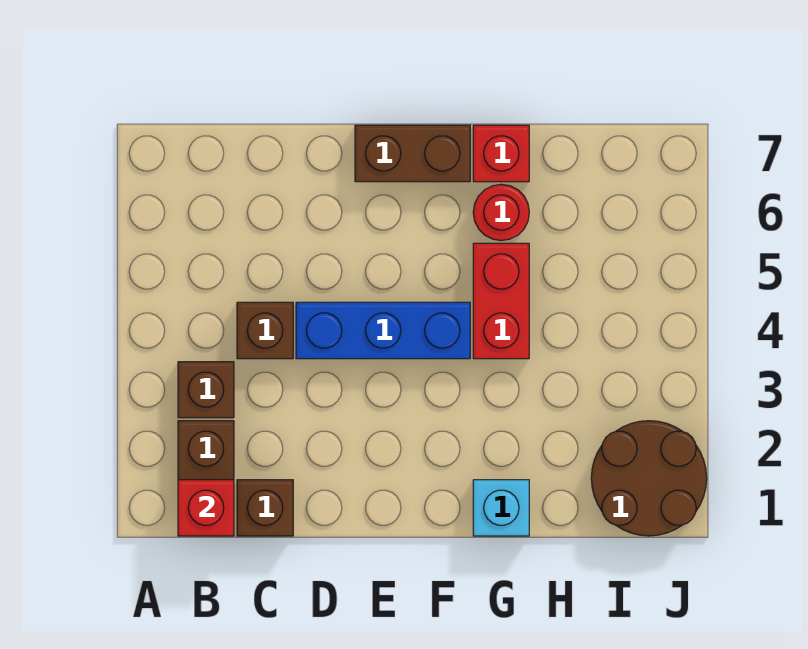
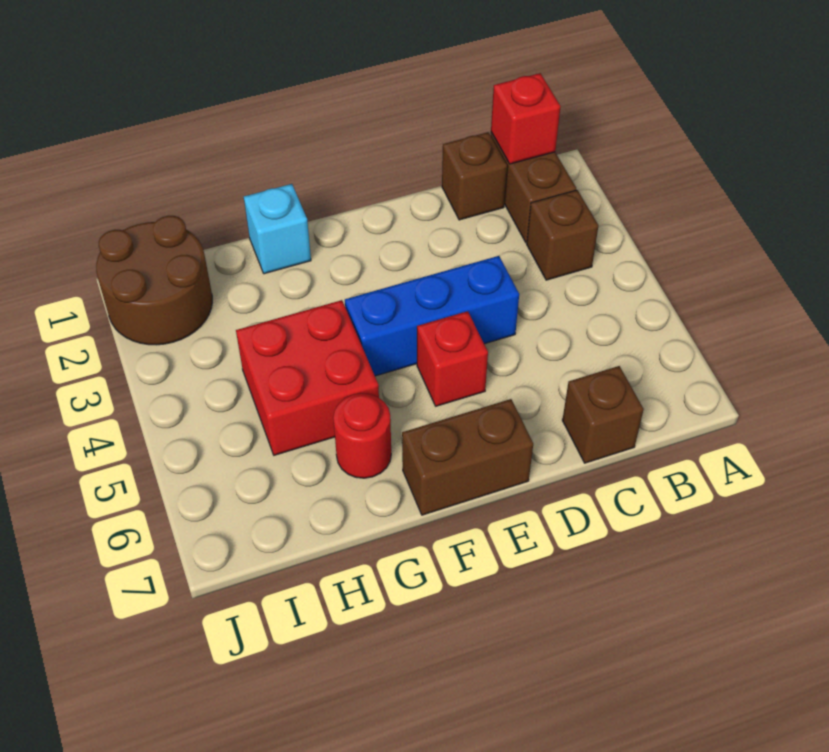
brown brick C4 level 1 -> brown brick C7 level 1
red brick G4:G5 level 1 -> red brick G4:H5 level 1
red brick G7 level 1 -> red brick E5 level 1

